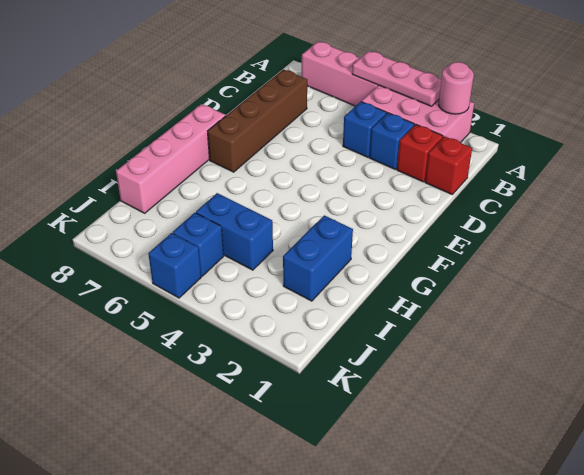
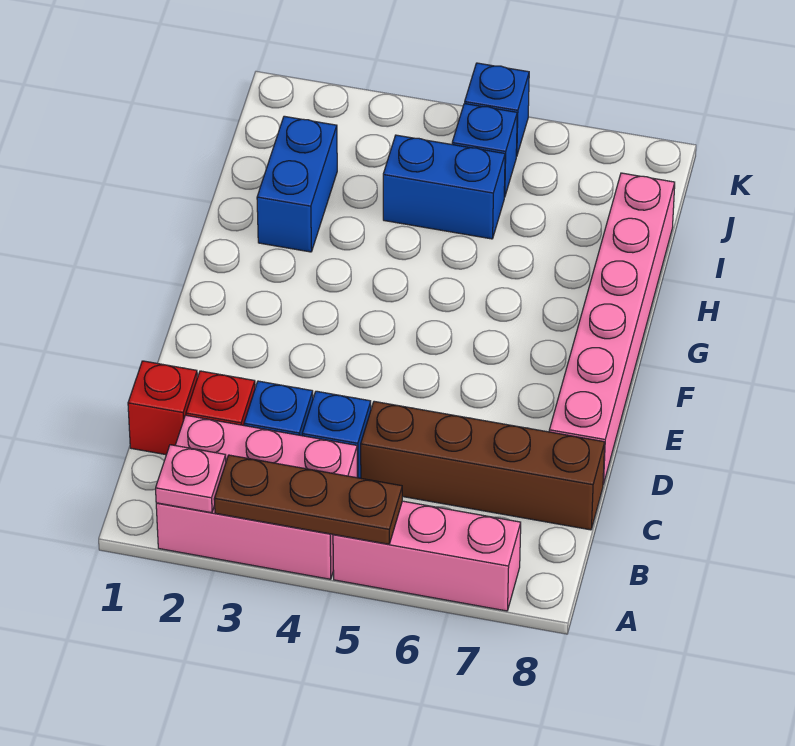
pink round brick A2 level 2 -> pink plate A2 level 2
pink plate A3:A5 level 2 -> brown plate A3:A5 level 2
brown brick C7:F7 level 1 -> brown brick C5:C8 level 1
pink brick F8:I8 level 1 -> pink brick D8:I8 level 1

